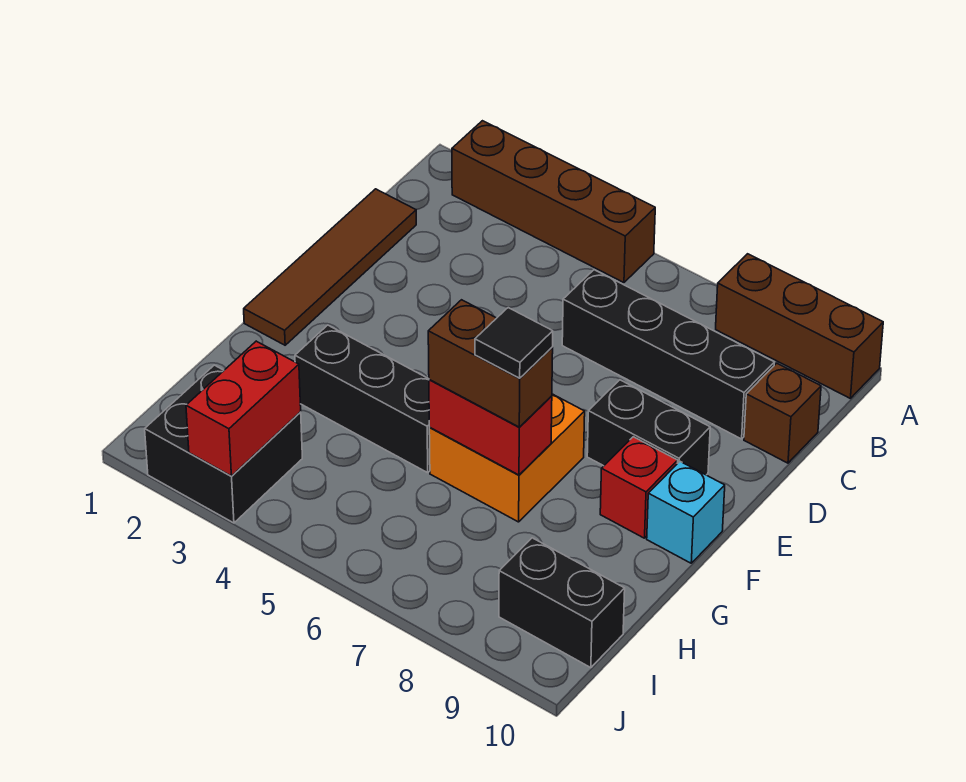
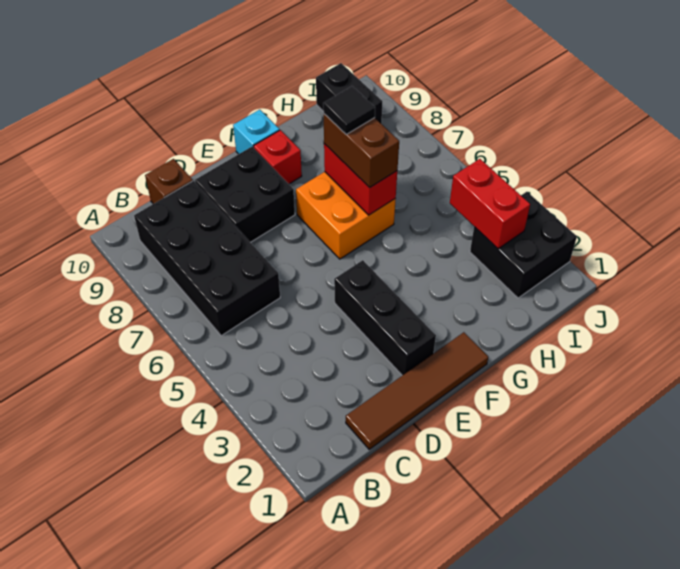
brown brick A2:A5 level 1 -> none
brown brick A8:A10 level 1 -> none
black brick C6:C9 level 1 -> black brick B6:C9 level 1
black brick E8:E9 level 1 -> black brick D8:E9 level 1
black brick G3:G5 level 1 -> black brick E2:E4 level 1
red brick I3:J3 level 2 -> red brick I3:I4 level 2

